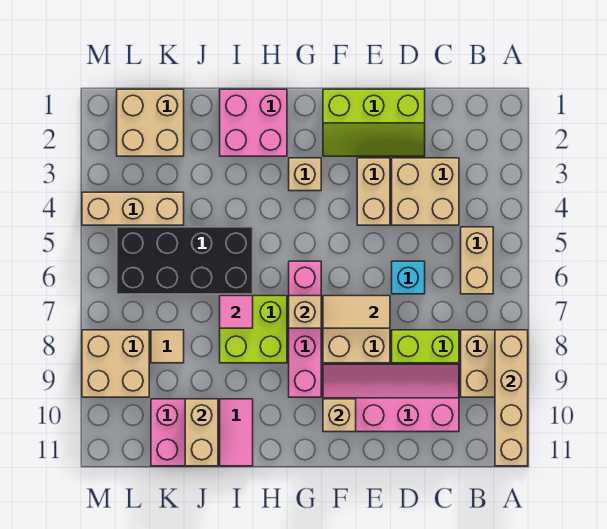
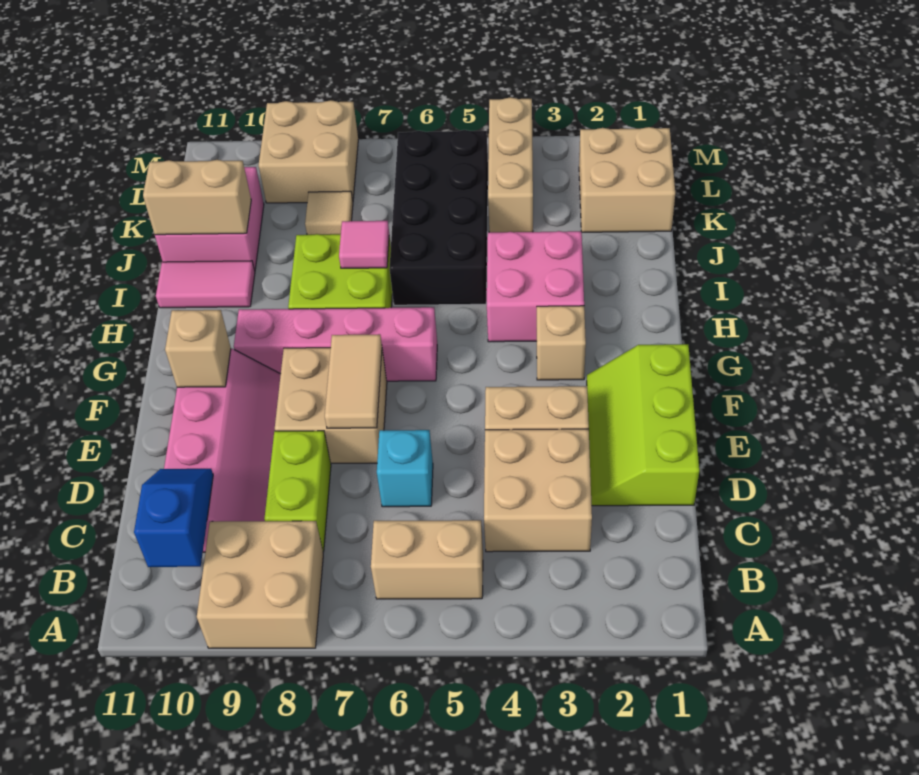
tan brick A8:A11 level 2 -> none
none -> blue slope B10:C10 level 2 top B
tan brick G7 level 2 -> none
pink brick H1:I2 level 1 -> pink brick H3:I4 level 1

